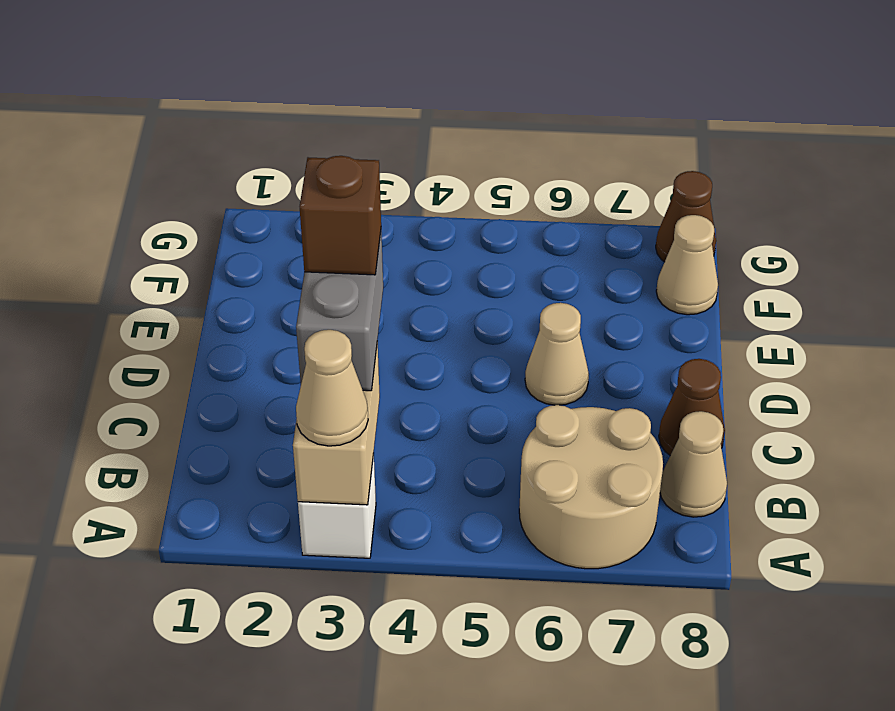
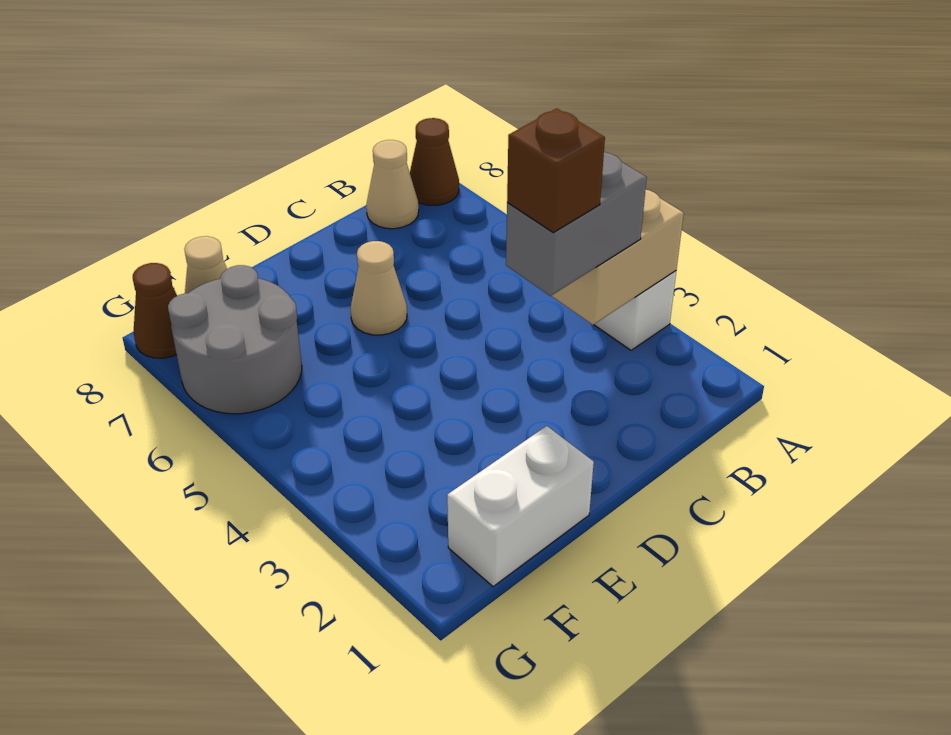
tan cone A3 level 3 -> none
tan round brick A6:B7 level 1 -> none
brown cone C8 level 1 -> brown cone A8 level 1
none -> white brick E1:F1 level 1
none -> grey round brick F6:G7 level 1

